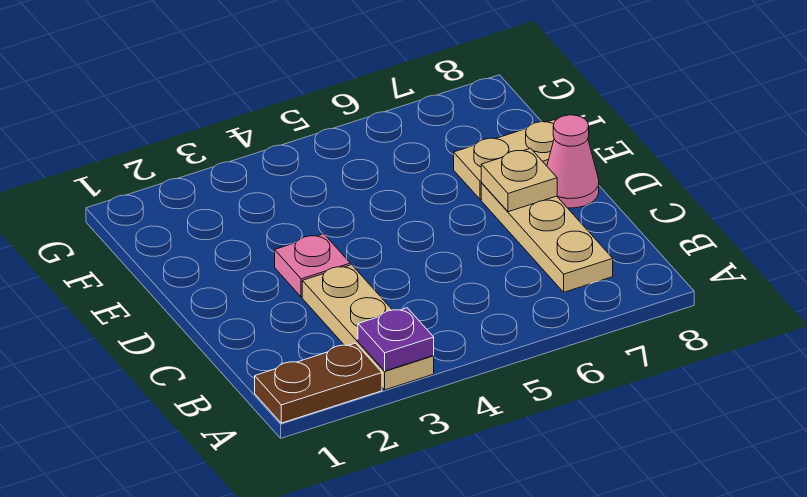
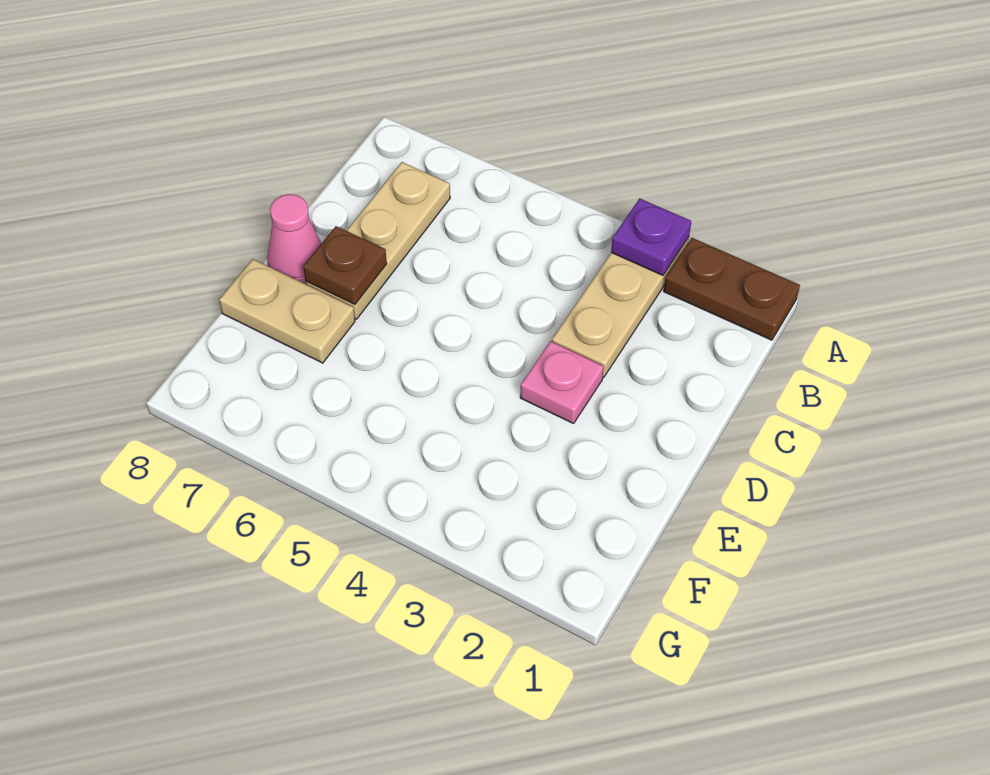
tan plate D7 level 2 -> brown plate D7 level 2

